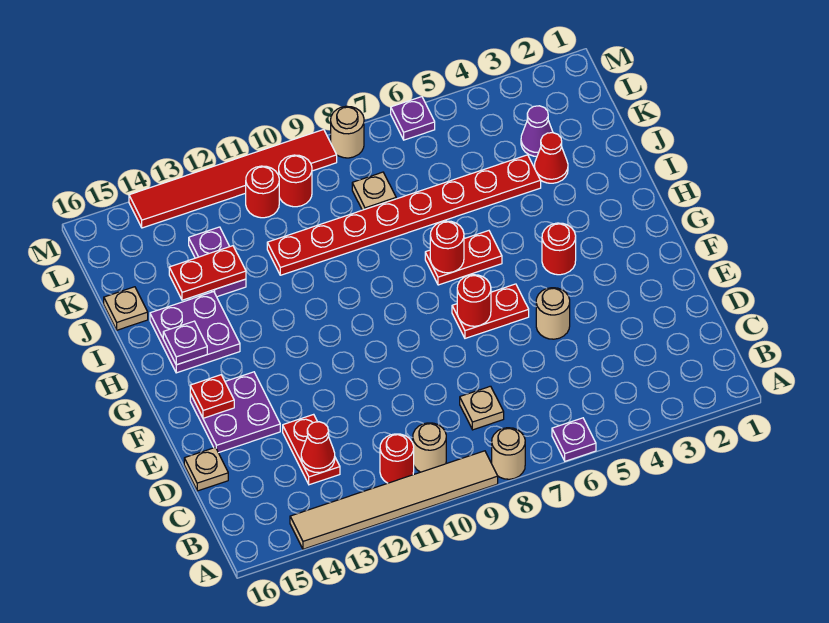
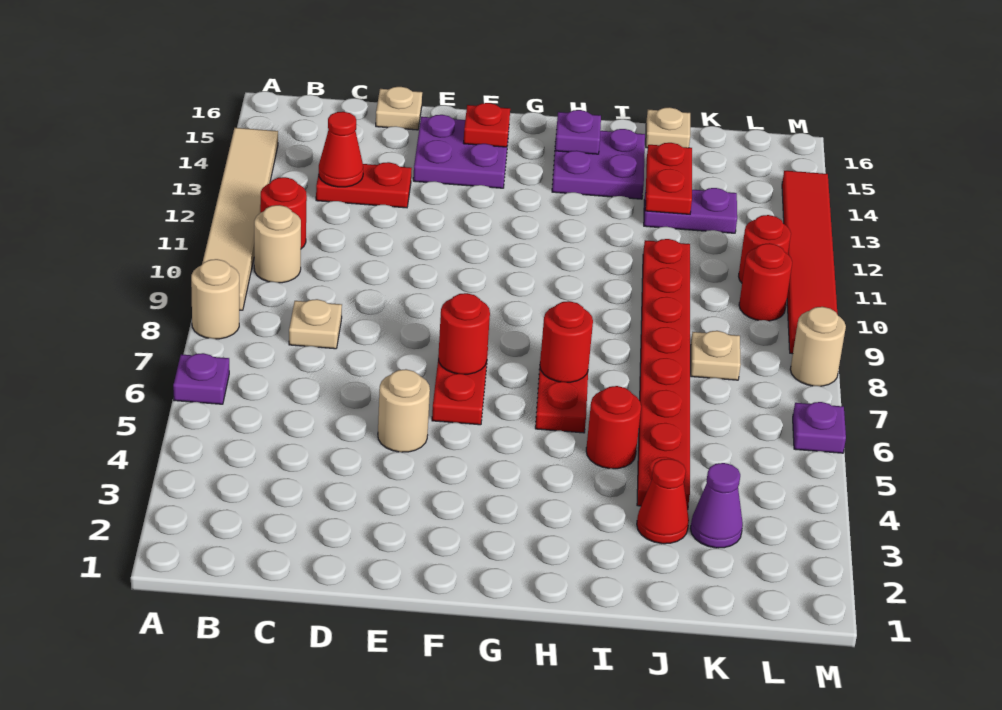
red round brick G4 level 1 -> red round brick I5 level 1

